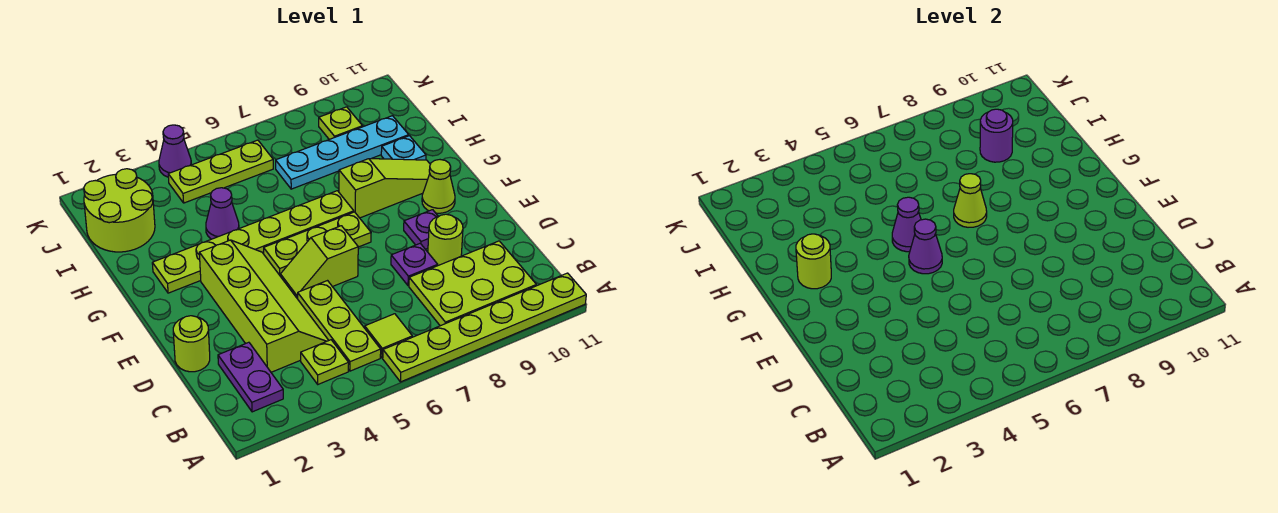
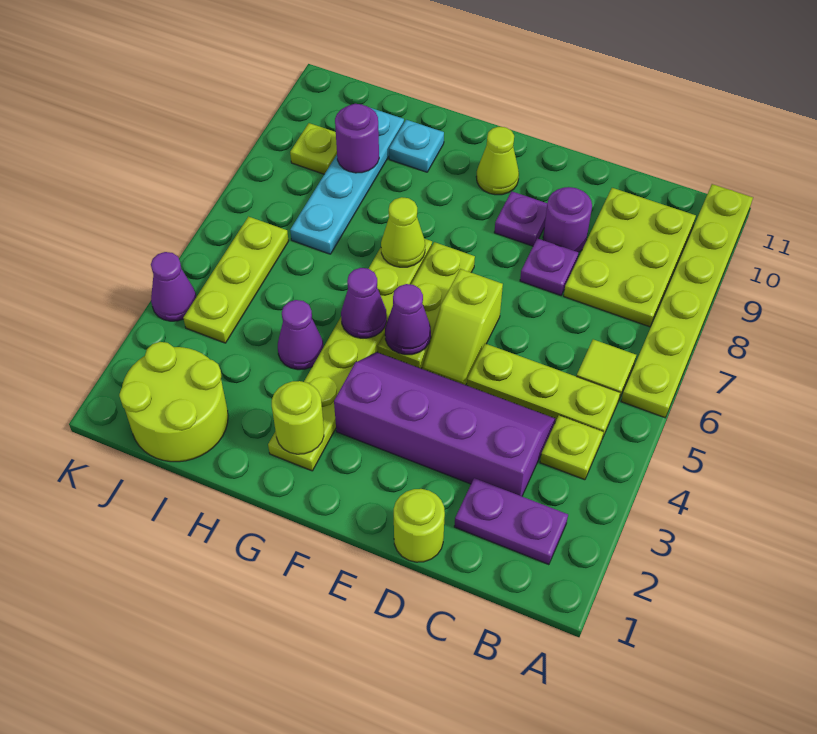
lime slope C3:F4 level 1 top 3 -> purple slope C3:F4 level 1 top 3
lime round brick D9 level 1 -> purple round brick D9 level 1
lime slope G8:G10 level 1 top 8 -> none

